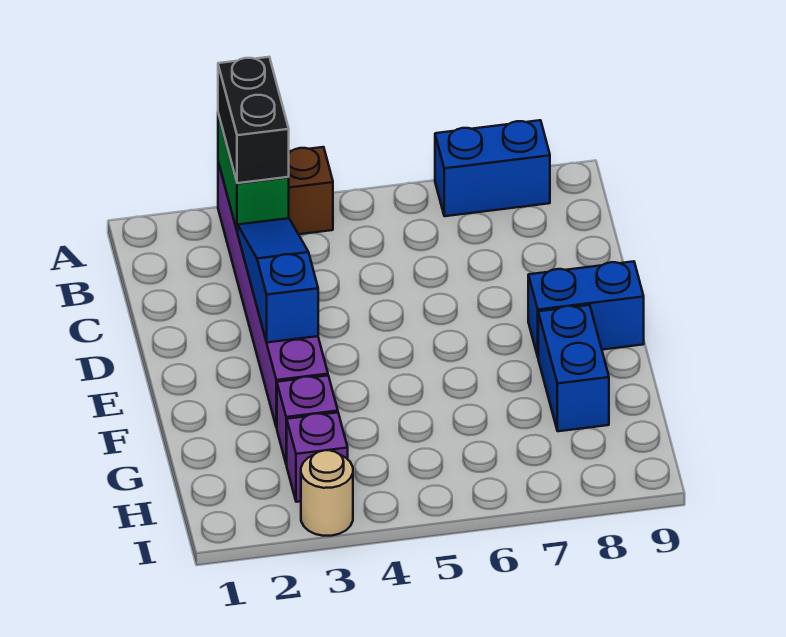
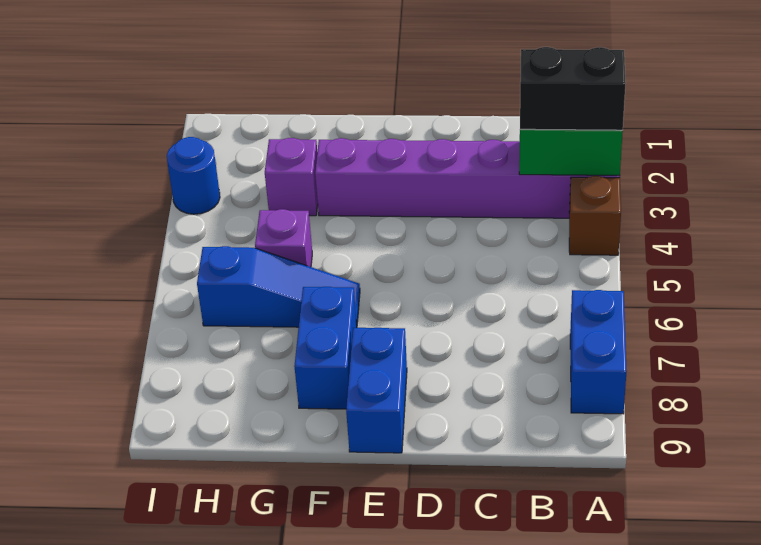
blue slope C3:E3 level 2 top E -> blue slope F6:H6 level 1 top H
blue brick F8:G8 level 1 -> blue brick F7:F8 level 1
purple brick H3 level 1 -> purple brick G5 level 1
tan round brick I3 level 1 -> blue round brick I3 level 1

